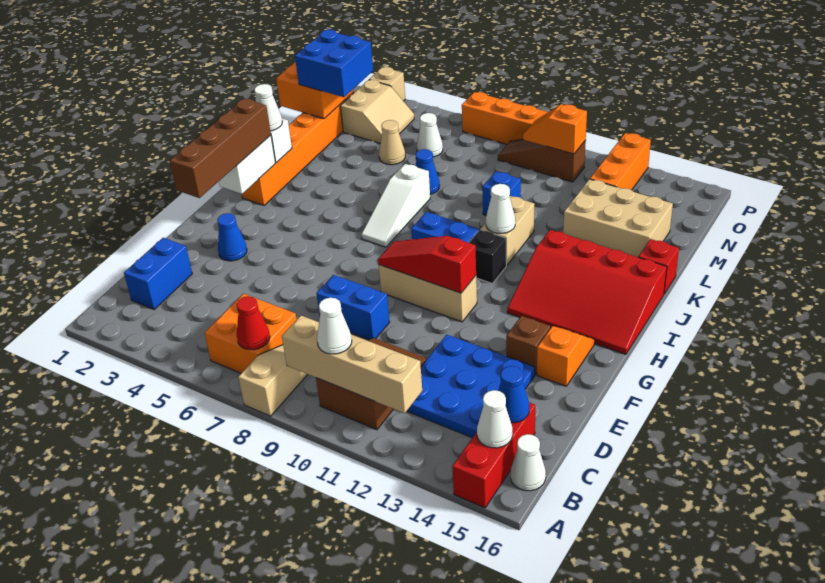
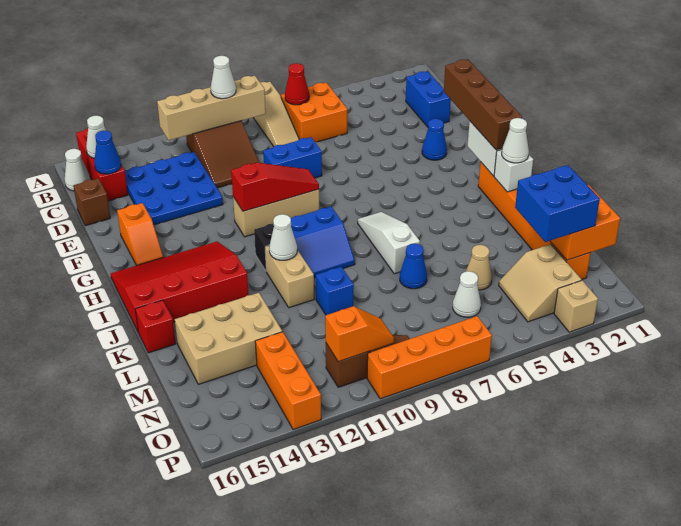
brown brick F14 level 1 -> brown brick D16 level 1

